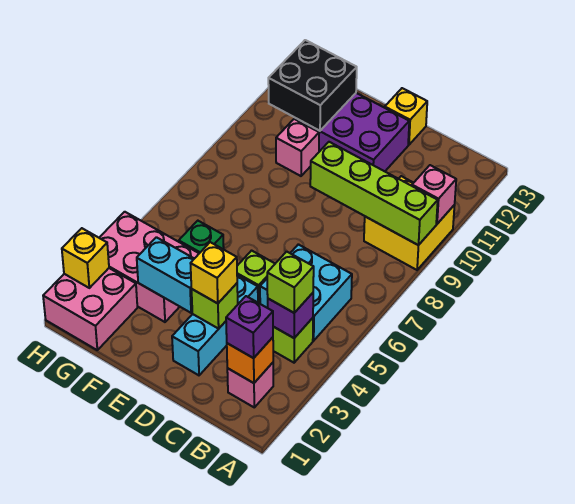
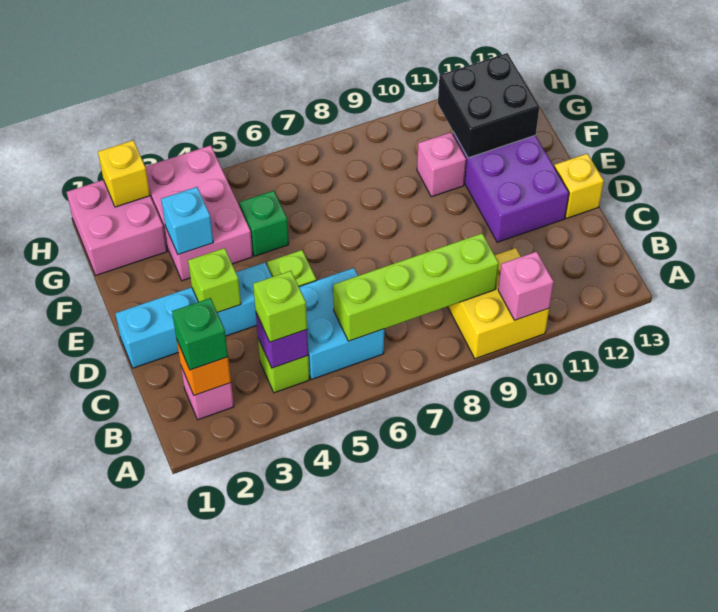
lime brick A9:D9 level 2 -> lime brick B6:B9 level 2
purple brick B2 level 3 -> green brick B2 level 3
cyan brick D2:D4 level 1 -> cyan brick D1:D4 level 1
yellow brick D3 level 3 -> none
cyan brick E3:F3 level 2 -> cyan brick F3 level 2

